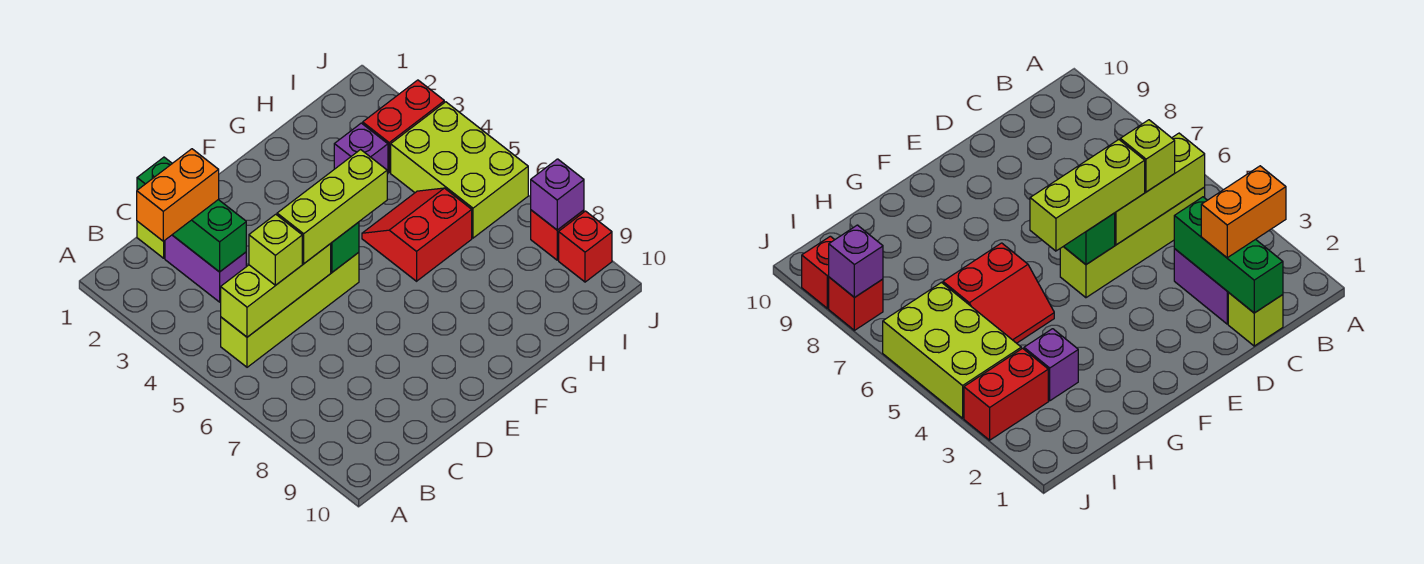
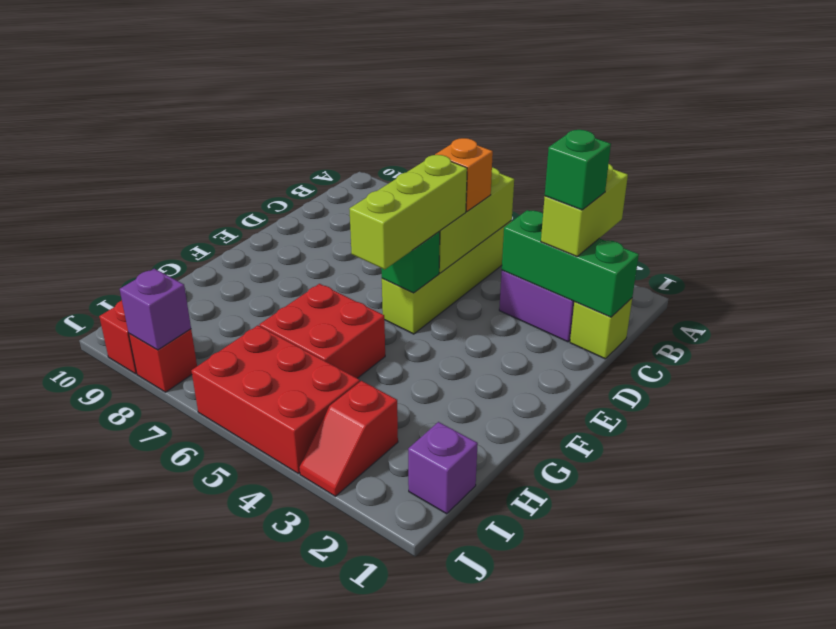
orange brick B2:C2 level 3 -> lime brick B2:C2 level 3
none -> green brick C2 level 4
lime brick C5 level 3 -> orange brick C5 level 3
red slope G5:H6 level 1 top 6 -> red brick G5:H6 level 1
purple brick H3 level 1 -> purple brick I1 level 1
red brick I3:J3 level 1 -> red slope I3:J3 level 1 top I
lime brick I4:J6 level 1 -> red brick I4:J6 level 1

